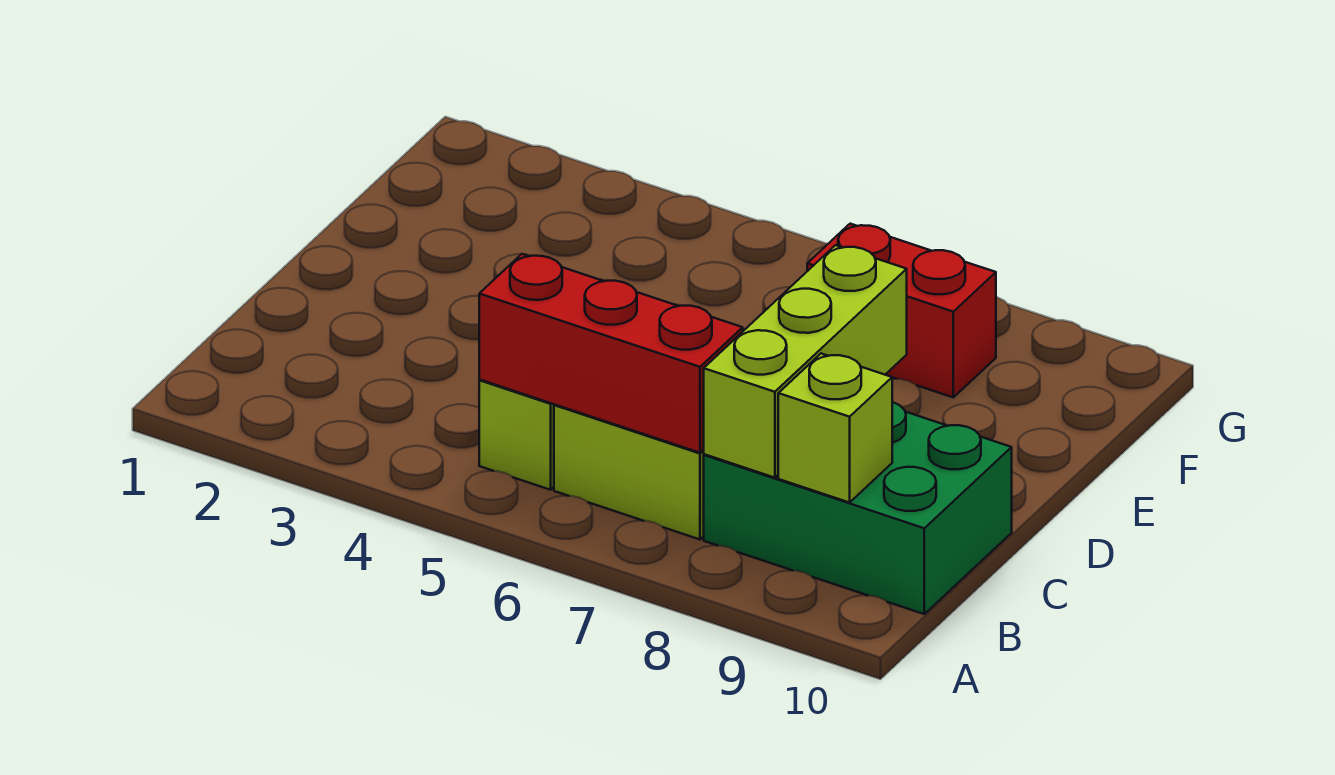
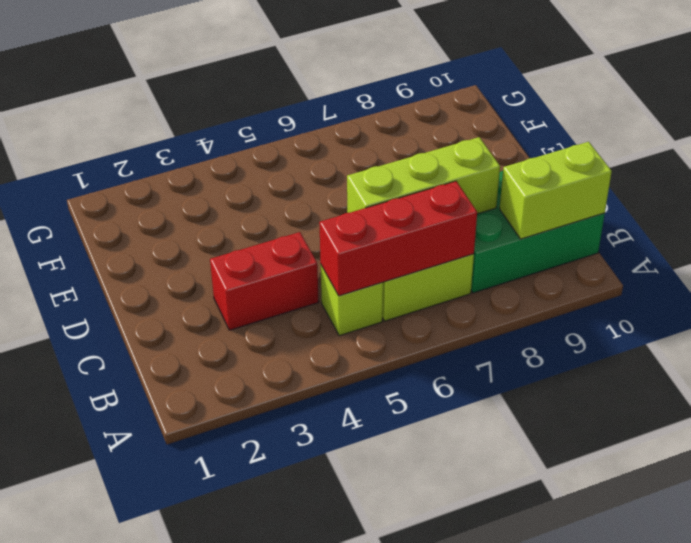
lime brick B8:D8 level 2 -> lime brick C6:C8 level 2
lime brick B9 level 2 -> lime brick B9:B10 level 2
red brick F7:F8 level 1 -> red brick C3:C4 level 1

